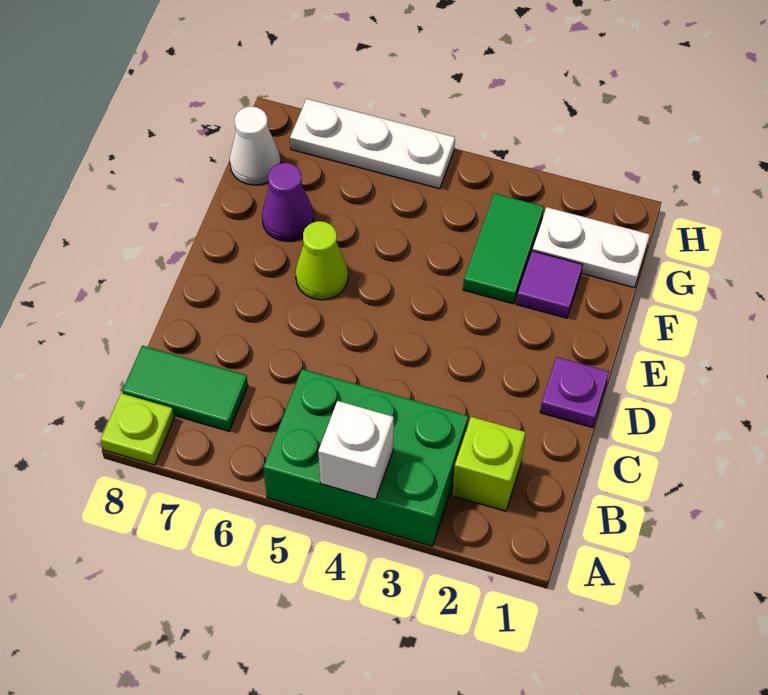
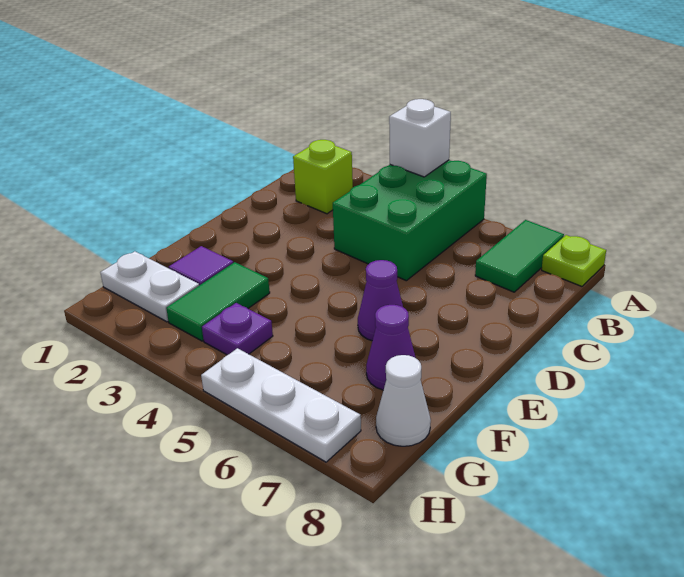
green brick A3:B5 level 1 -> green brick A4:C5 level 1
green tile B7:B8 level 1 -> green tile A7:B7 level 1
purple plate D1 level 1 -> purple plate G4 level 1
lime cone E6 level 1 -> purple cone E6 level 1

